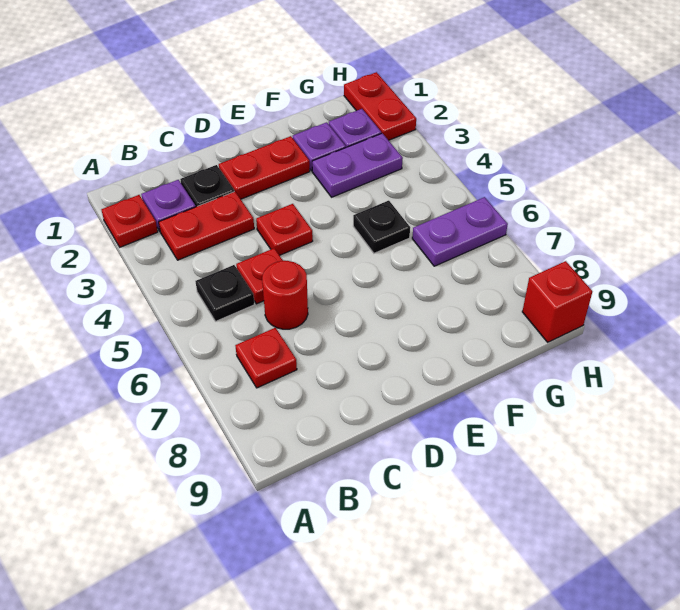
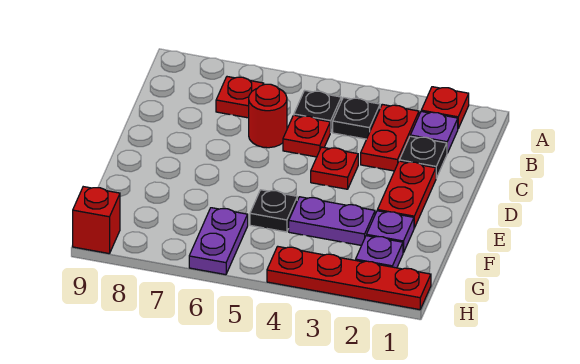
none -> black plate B4 level 1
purple plate F3:G3 level 1 -> purple plate F3:F4 level 1
red plate H1:H2 level 1 -> red plate H1:H4 level 1

